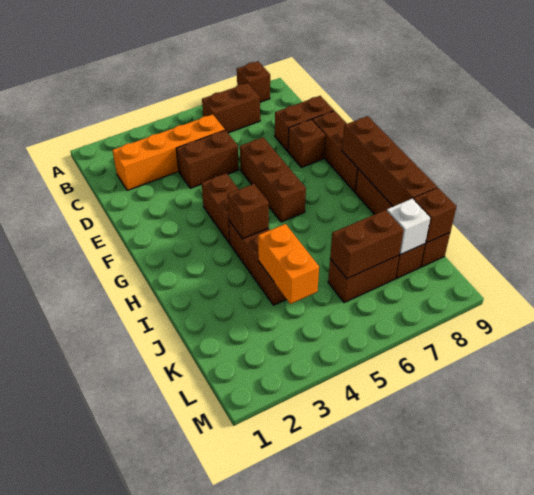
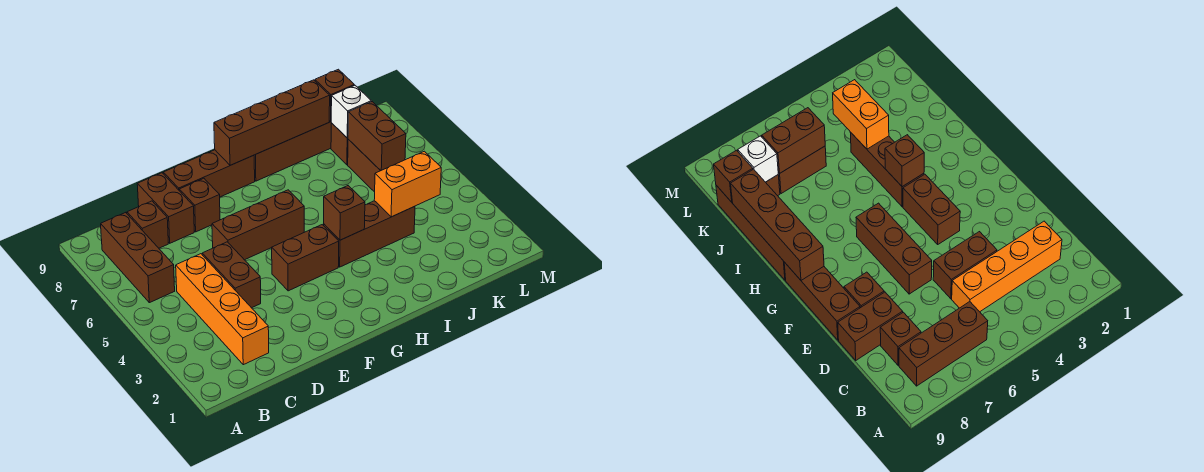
brown brick A8 level 1 -> brown brick C8 level 1
brown brick B6:B7 level 1 -> brown brick B6:B8 level 1

